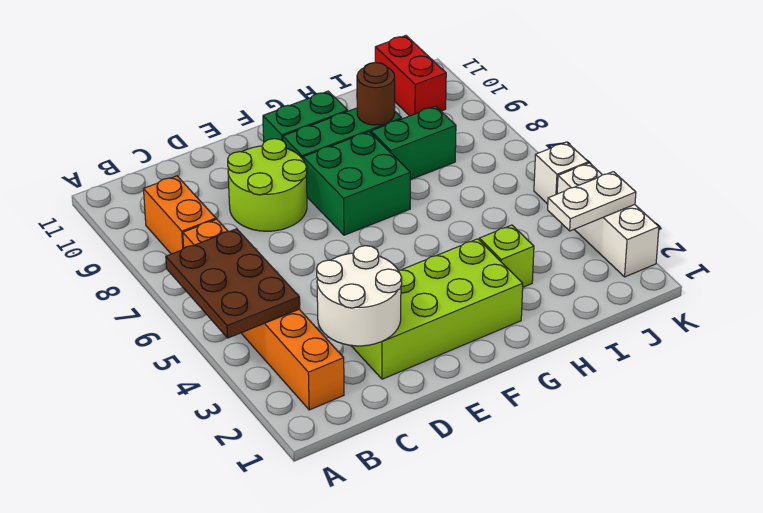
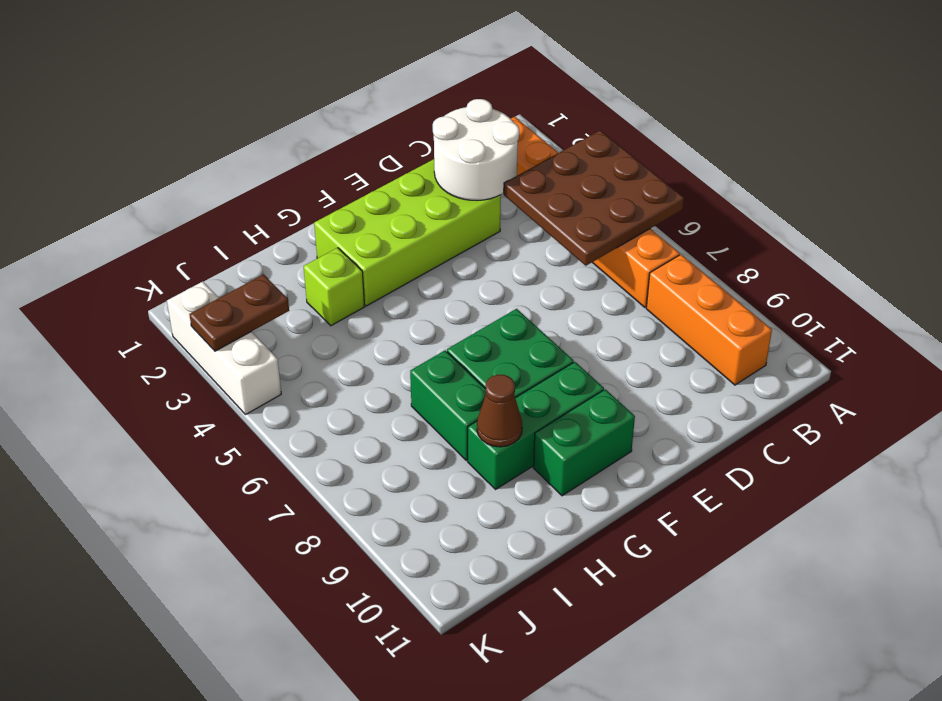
brown plate A4:B6 level 2 -> brown plate A4:C6 level 2
orange brick B8:B9 level 1 -> orange brick B8:B10 level 1
lime round brick D8:E9 level 1 -> none
green brick H8:I8 level 1 -> green brick H7:H8 level 1
brown round brick H9 level 2 -> brown cone H9 level 2
white plate J3:K3 level 2 -> brown plate J3:K3 level 2
red brick J10:J11 level 1 -> none
white brick K5 level 1 -> none

